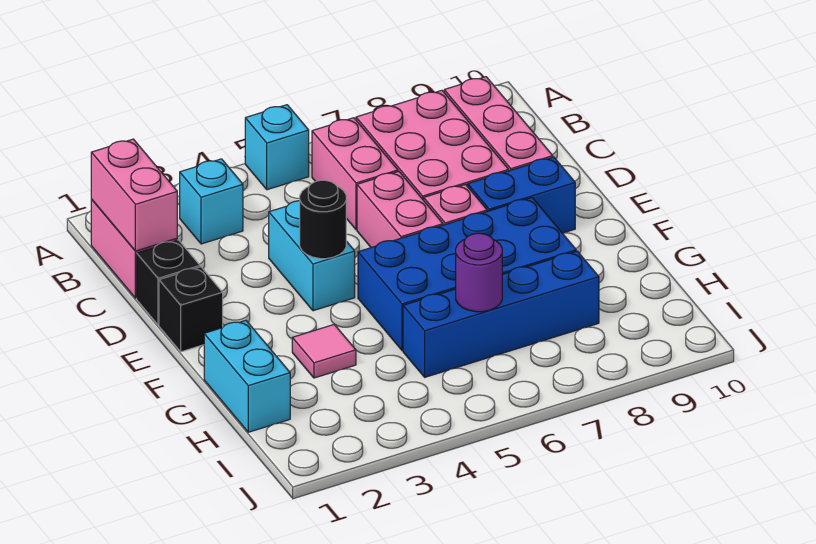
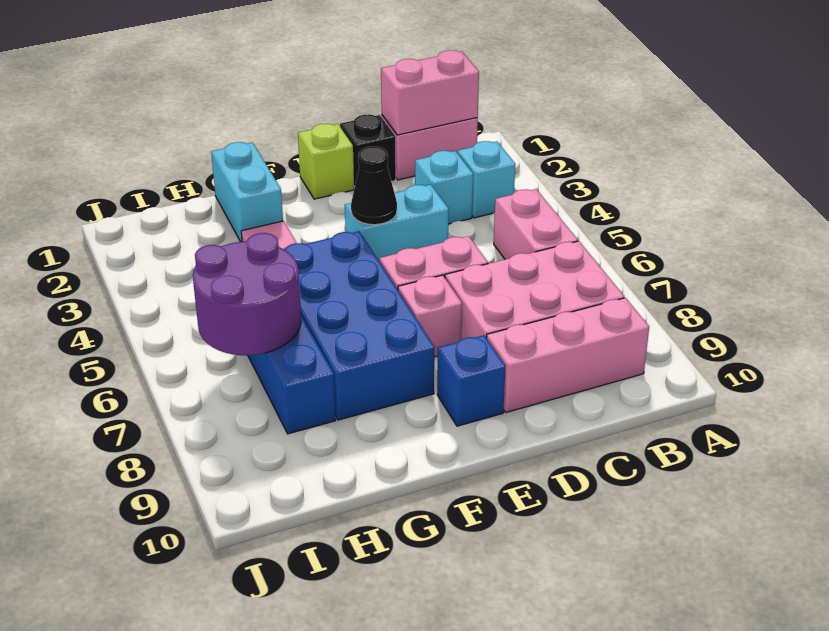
cyan brick A5 level 1 -> cyan brick C3 level 1
pink brick B6:C6 level 1 -> pink brick B5:B6 level 1
black brick E1 level 1 -> lime brick E1 level 1
black round brick E4 level 2 -> black cone E4 level 2
blue brick E8:E9 level 1 -> blue brick E9 level 1
cyan brick G1:H1 level 1 -> cyan brick G1:G2 level 1
purple round brick H6 level 2 -> purple round brick H6:I7 level 2

